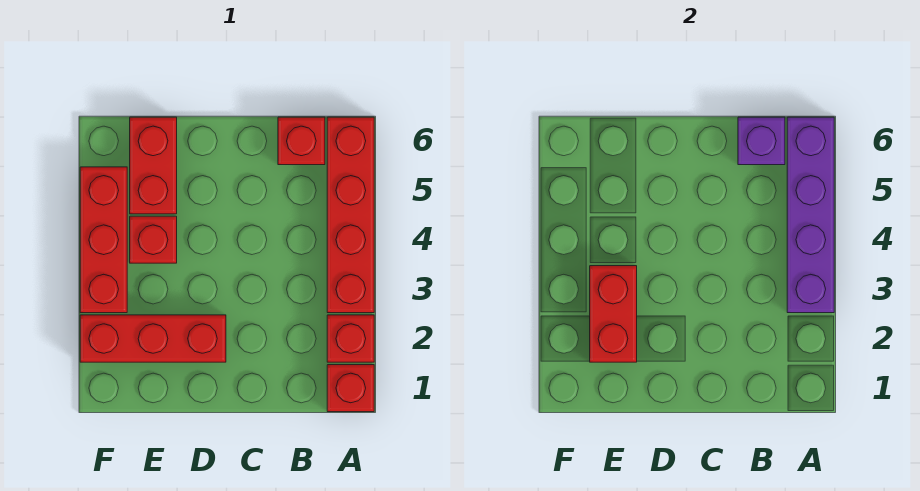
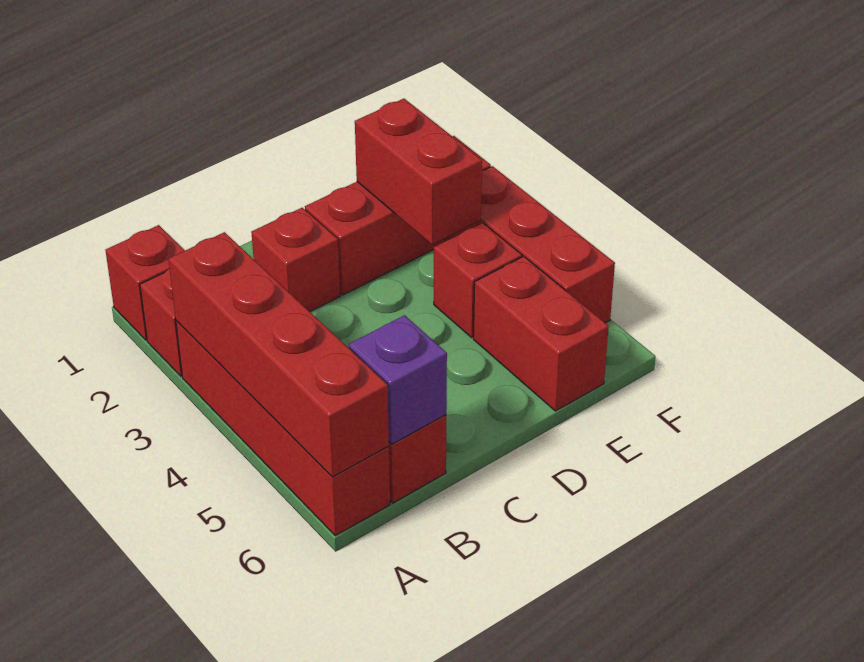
purple brick A3:A6 level 2 -> red brick A3:A6 level 2
none -> red brick C2 level 1

